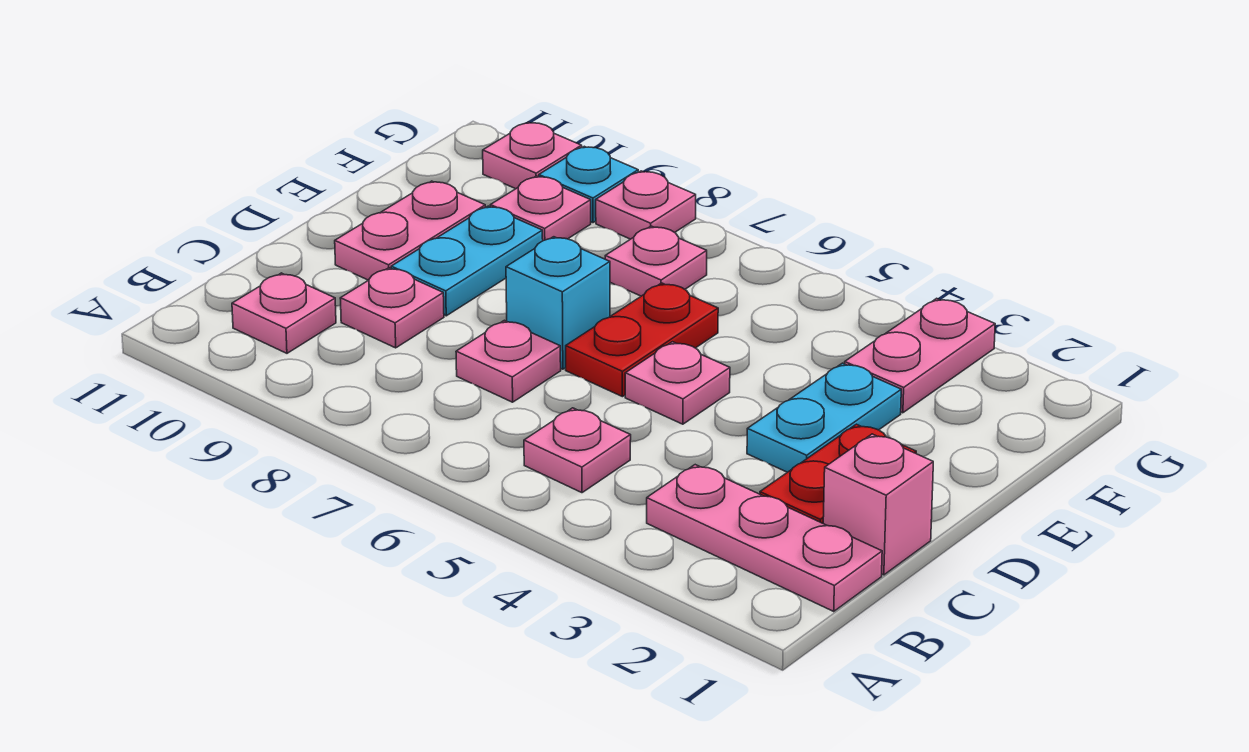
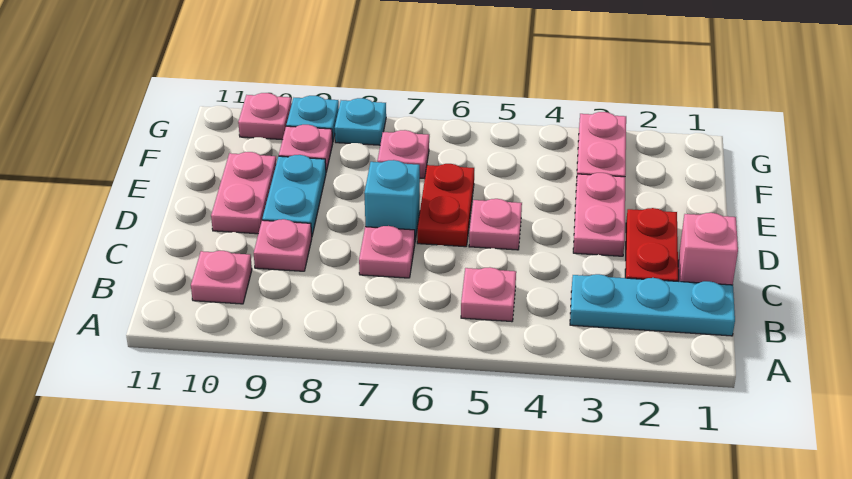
pink plate B1:B3 level 1 -> cyan plate B1:B3 level 1
cyan plate D3:E3 level 1 -> pink plate D3:E3 level 1
pink plate G8 level 1 -> cyan plate G8 level 1

